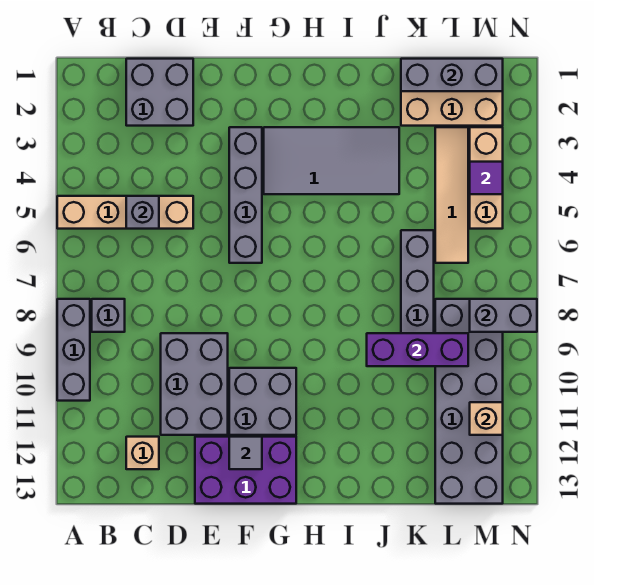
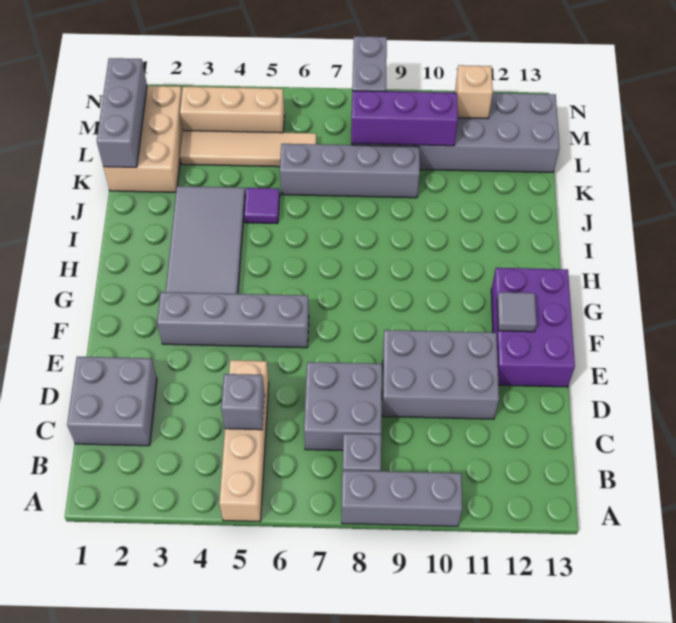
tan brick C12 level 1 -> none
grey brick F10:G11 level 1 -> grey brick C7:D8 level 1
purple brick J9:L9 level 2 -> purple brick L8:L10 level 2
purple tile M4 level 2 -> purple tile J5 level 1

